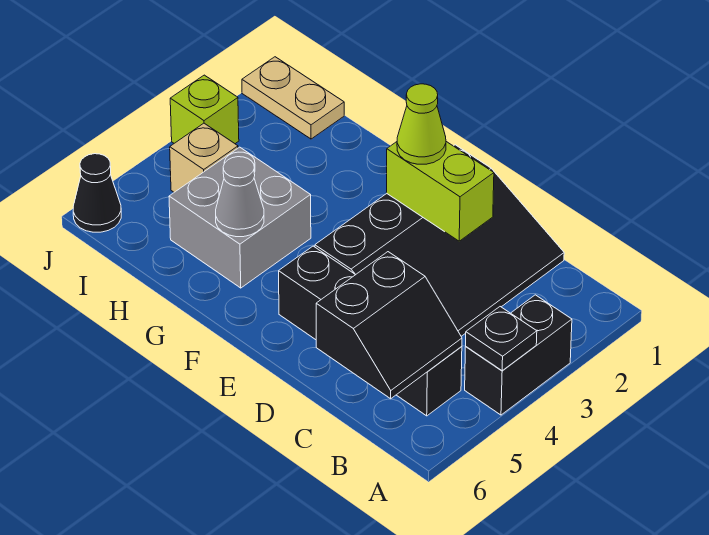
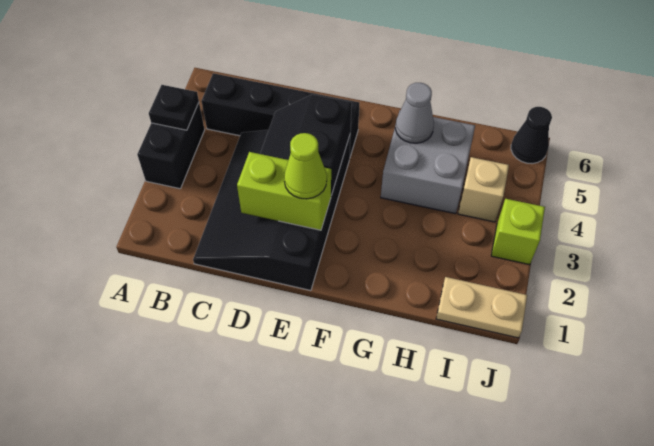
black slope B5:C6 level 2 top C -> black slope D3:E4 level 2 top E

